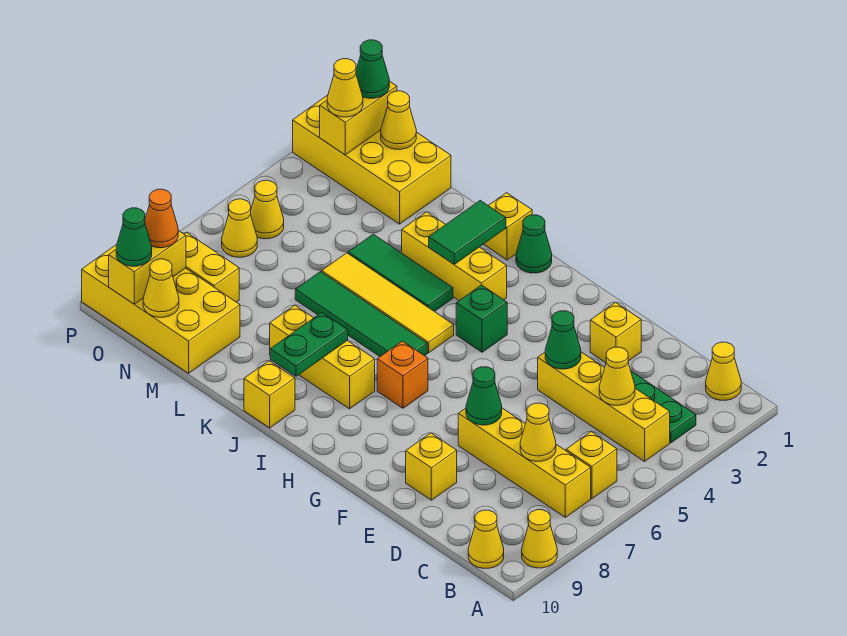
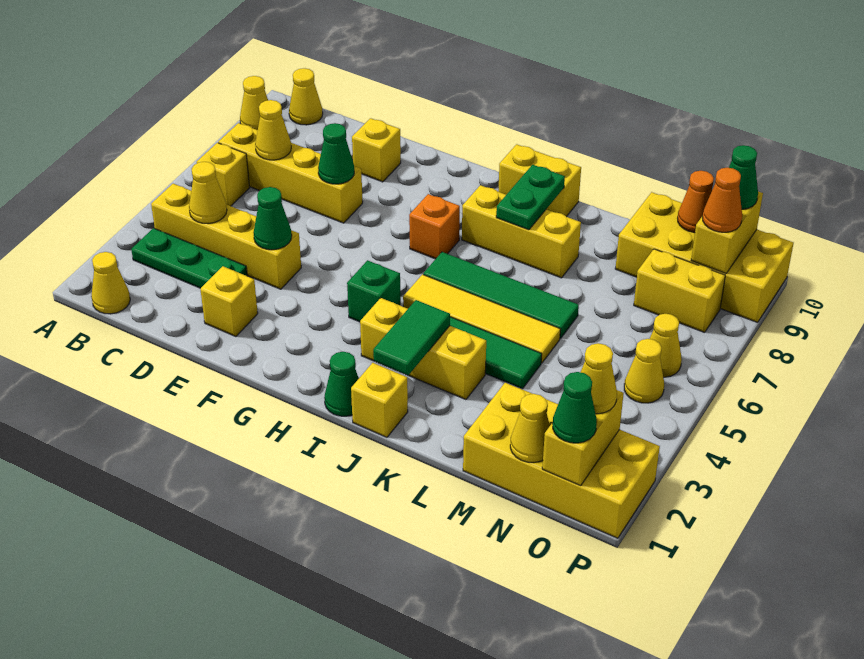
yellow brick J10 level 1 -> yellow brick I10:J10 level 1
yellow cone N10 level 2 -> orange cone N10 level 2

